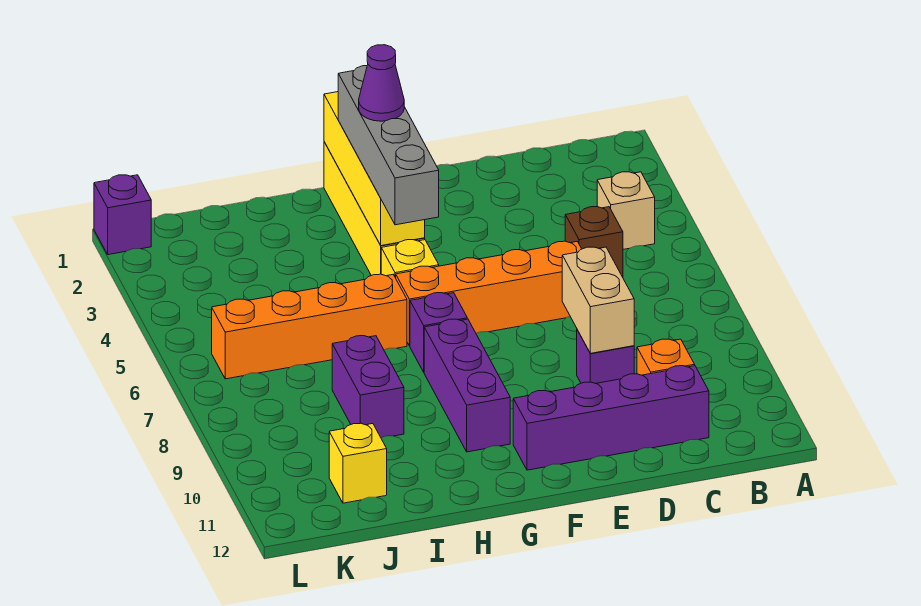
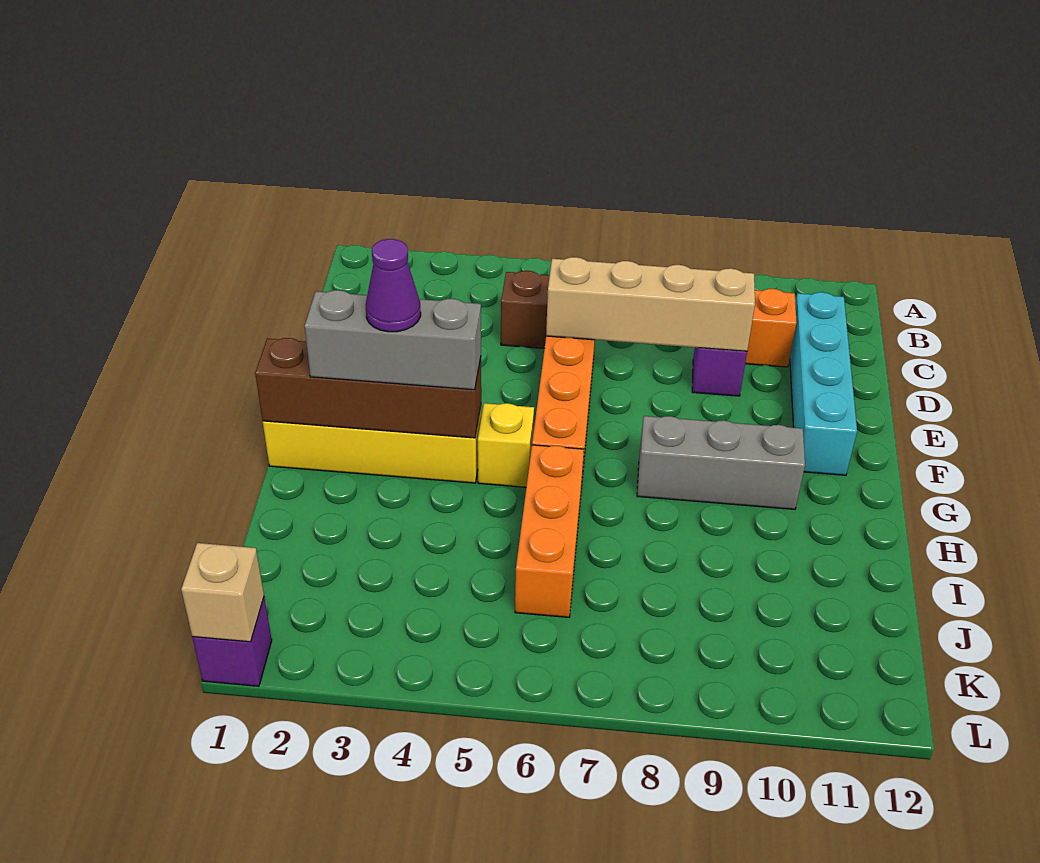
tan brick B4 level 1 -> tan brick L1 level 2
purple brick C11:F11 level 1 -> cyan brick C11:F11 level 1
tan brick D8:D9 level 2 -> tan brick D6:D9 level 2
yellow brick G1:G4 level 2 -> brown brick G1:G4 level 2
grey brick G2:G5 level 3 -> grey brick G2:G4 level 3
purple brick G7 level 1 -> none
purple brick G8:G10 level 1 -> grey brick G8:G10 level 1
orange brick H6:K6 level 1 -> orange brick H6:J6 level 1
purple brick I8:I9 level 1 -> none
yellow brick J11 level 1 -> none

